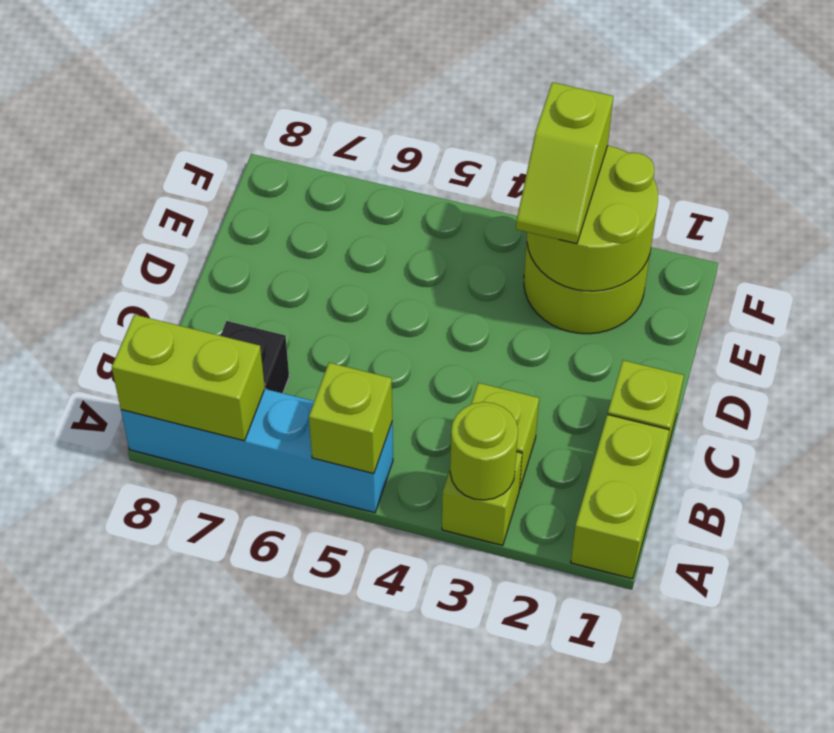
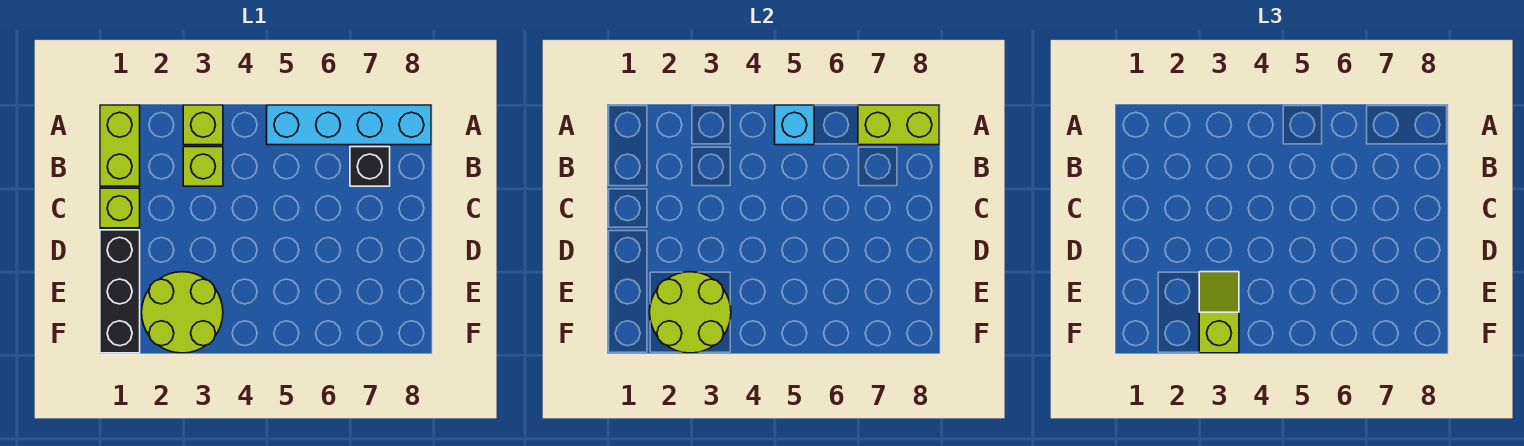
lime round brick A3 level 2 -> none
lime brick A5 level 2 -> cyan brick A5 level 2
none -> black brick D1:F1 level 1

